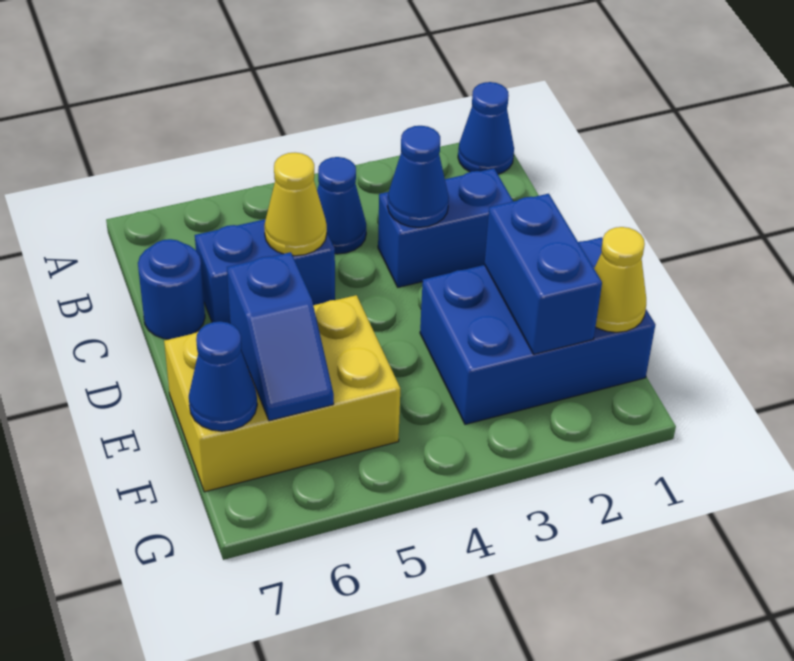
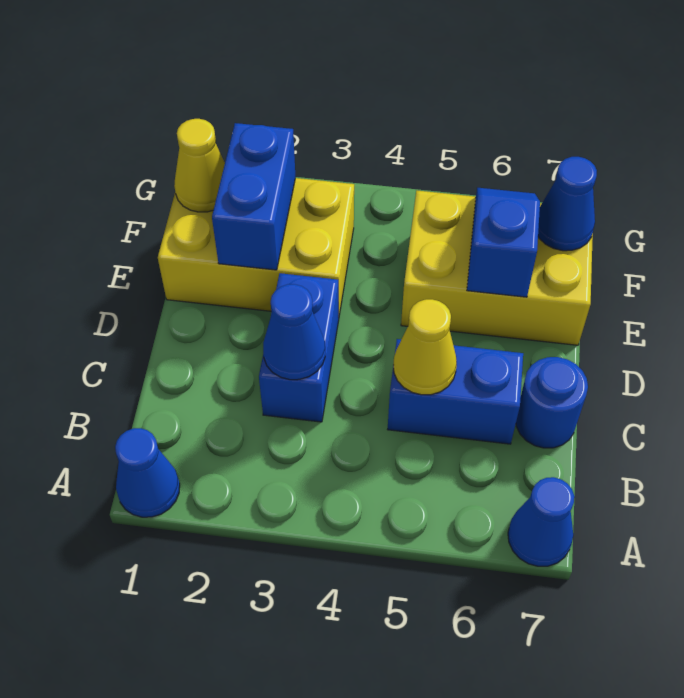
blue cone B4 level 1 -> blue cone A7 level 1
blue brick C2:C3 level 1 -> blue brick C3:D3 level 1
blue brick E1:F3 level 1 -> yellow brick E1:F3 level 1

